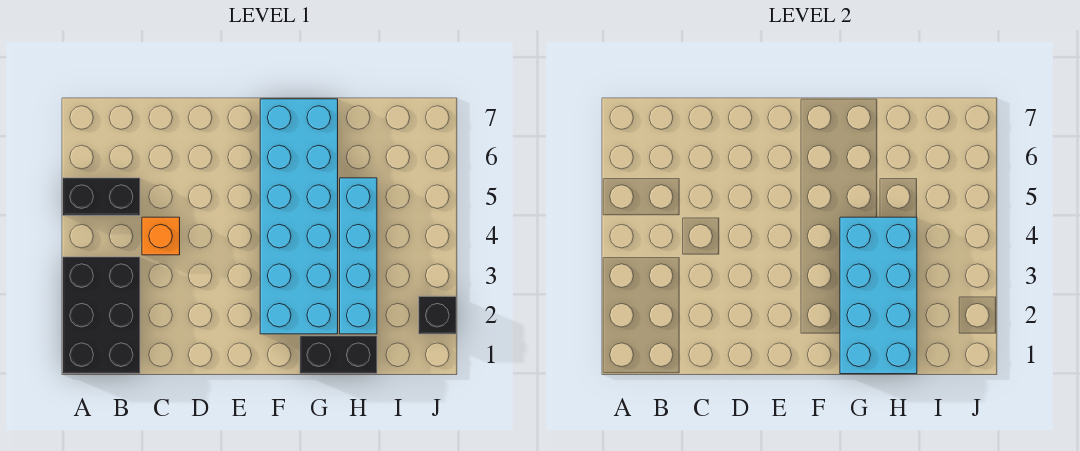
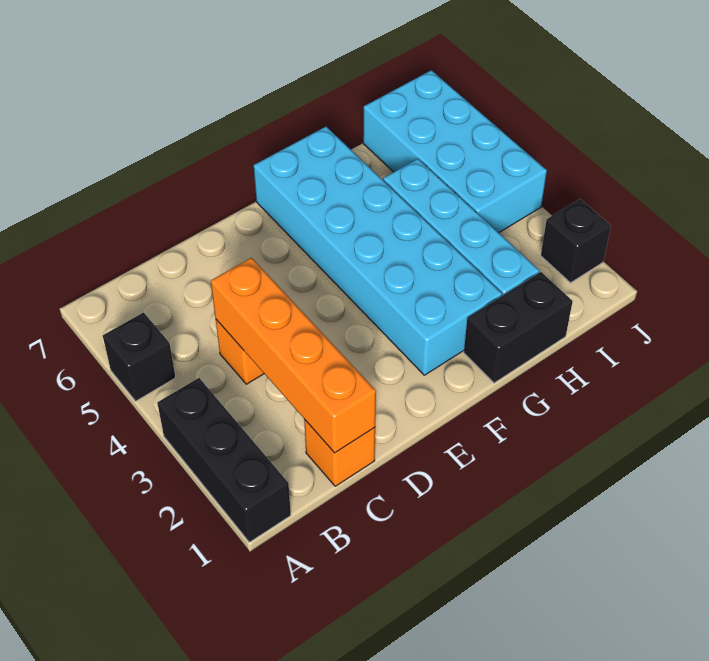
black brick A1:B3 level 1 -> black brick A1:A3 level 1
black brick A5:B5 level 1 -> black brick A5 level 1
none -> orange brick C1 level 1
none -> orange brick C1:C4 level 2
cyan brick G1:H4 level 2 -> cyan brick I4:J7 level 1

